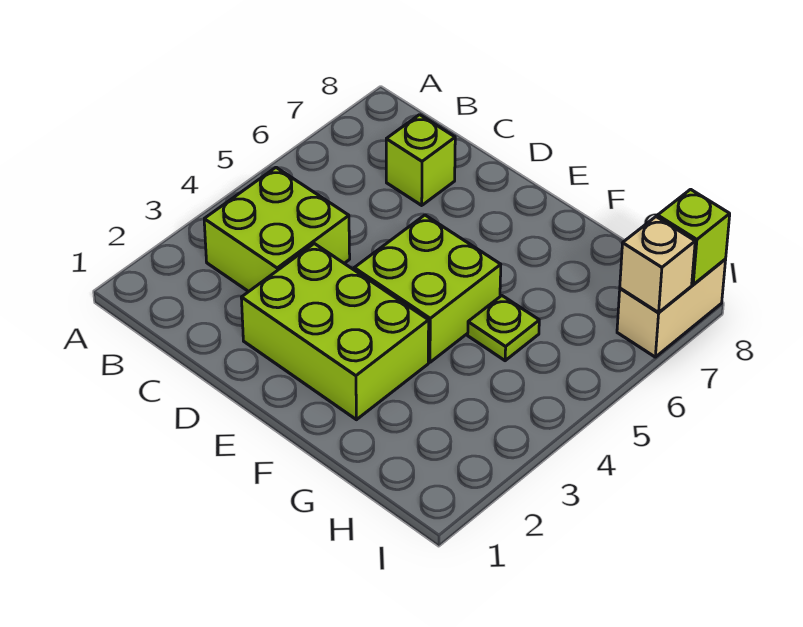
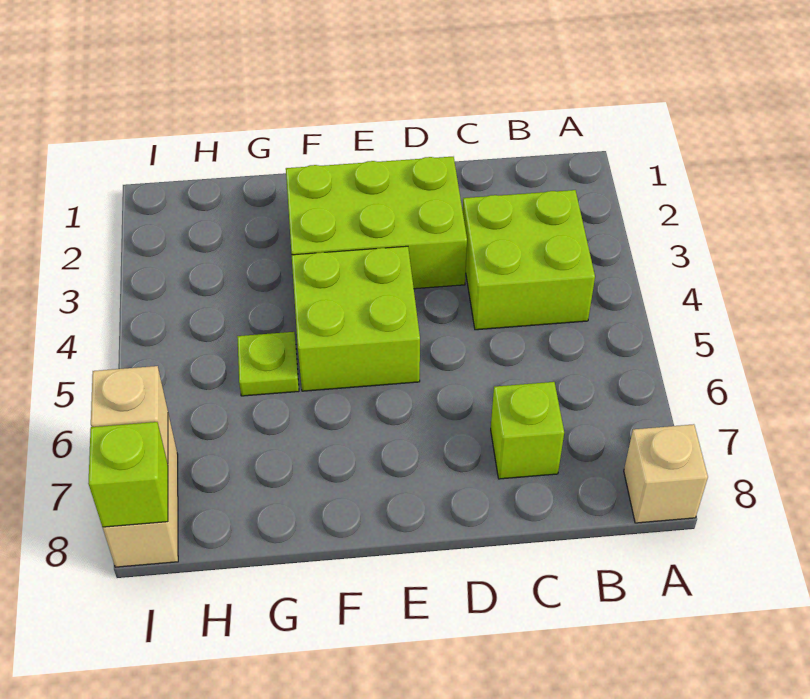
none -> tan brick A8 level 1

